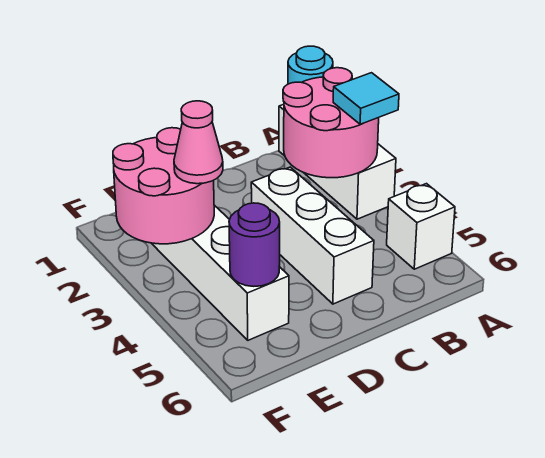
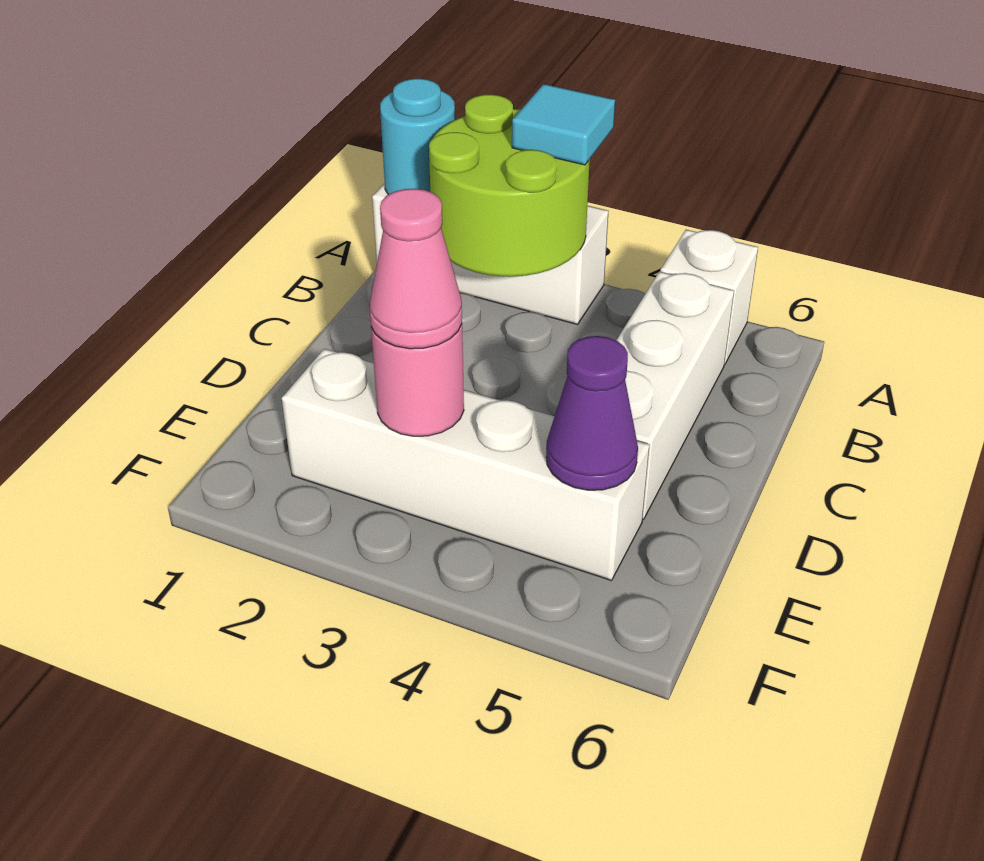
pink round brick A2:B3 level 2 -> lime round brick A2:B3 level 2
white brick C3:C5 level 1 -> white brick B5:D5 level 1
pink round brick E2:F3 level 2 -> pink round brick E3 level 2
purple round brick E5 level 2 -> purple cone E5 level 2

